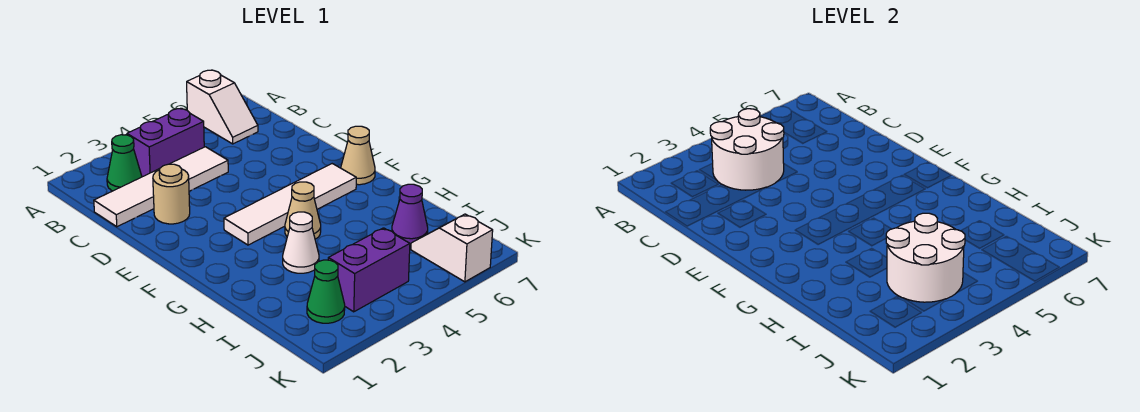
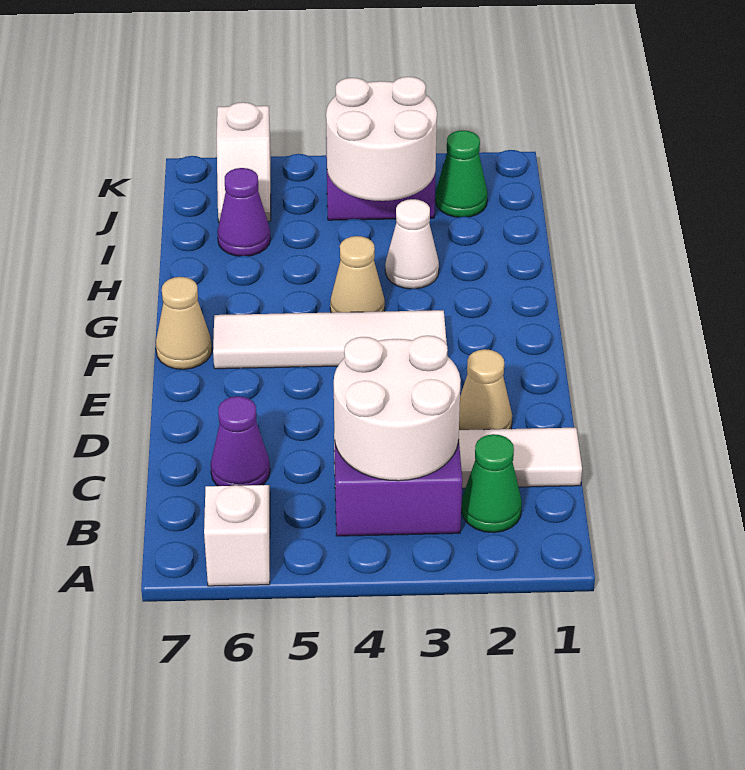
none -> purple cone C6 level 1
tan round brick D2 level 1 -> tan cone D2 level 1

